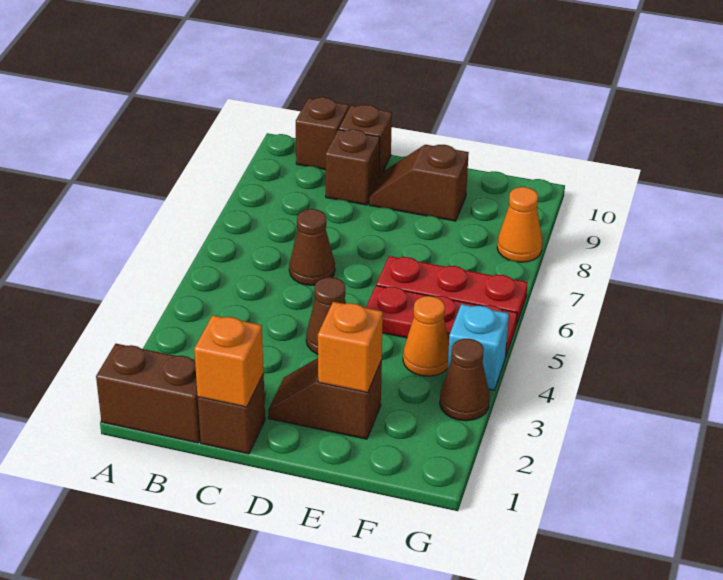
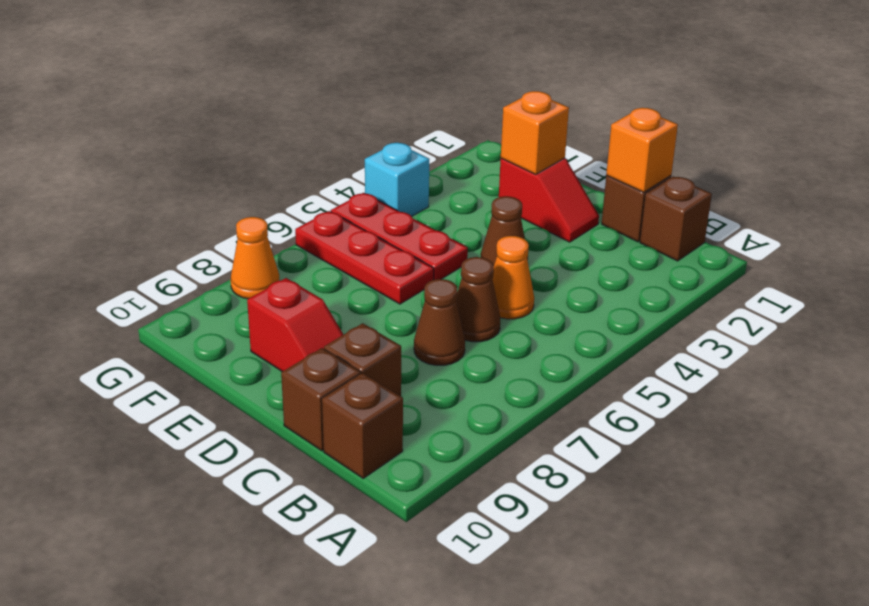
brown brick A1:B1 level 1 -> brown brick B1 level 1
brown slope D2:E2 level 1 top E -> red slope D2:E2 level 1 top E
brown slope D9:E9 level 1 top E -> red slope D9:E9 level 1 top E
orange cone F4 level 1 -> orange cone C5 level 1
brown cone G3 level 1 -> brown cone C7 level 1

